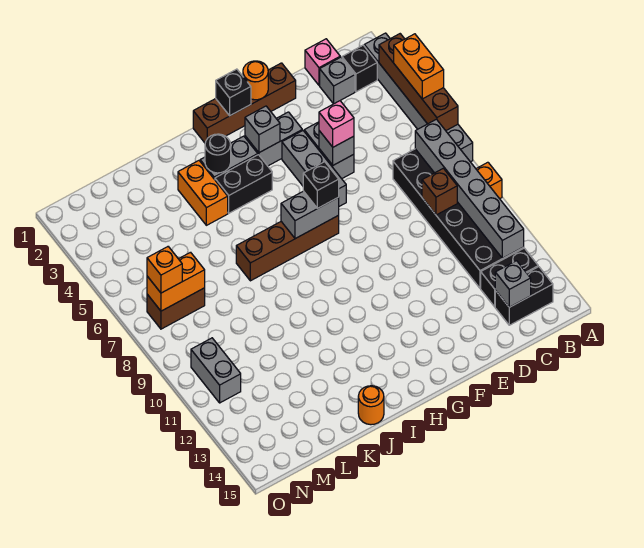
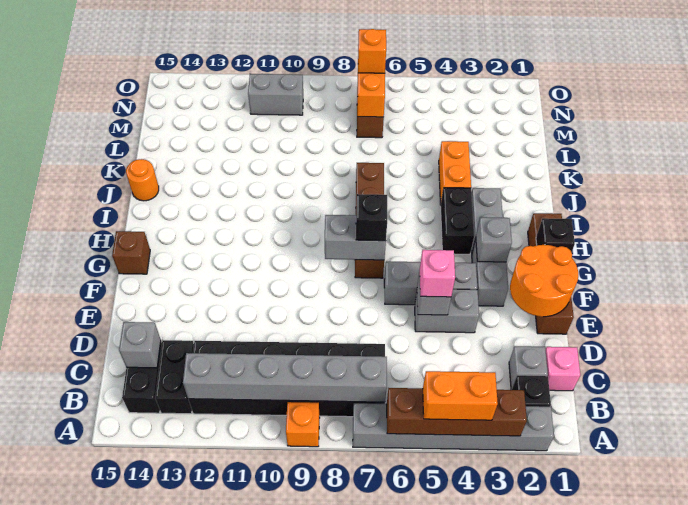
brown brick C9 level 2 -> brown brick G15 level 1
orange round brick F1 level 2 -> orange round brick E1:F2 level 2
grey brick G7:H7 level 2 -> grey brick G7:G8 level 2
black round brick I3 level 2 -> none
orange brick J3:J4 level 1 -> orange brick J4:K4 level 1

